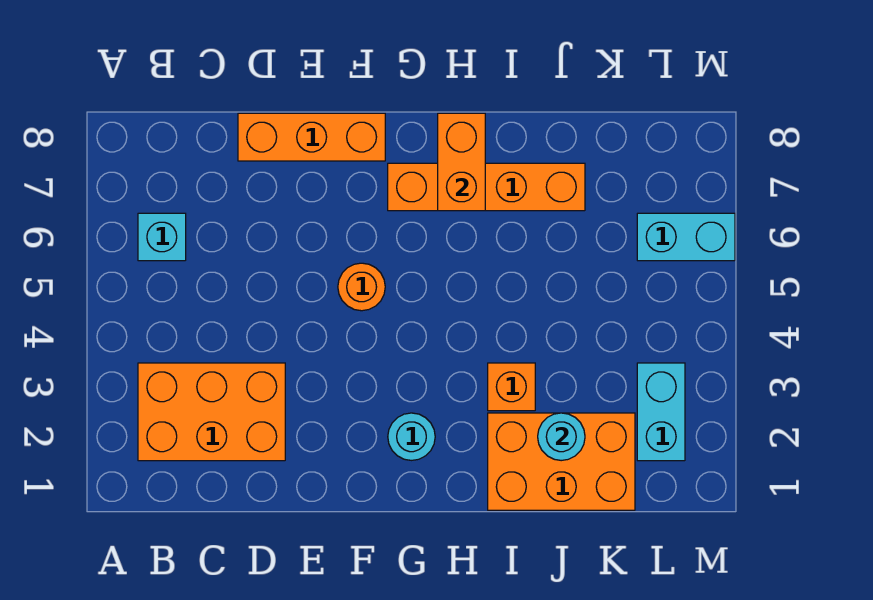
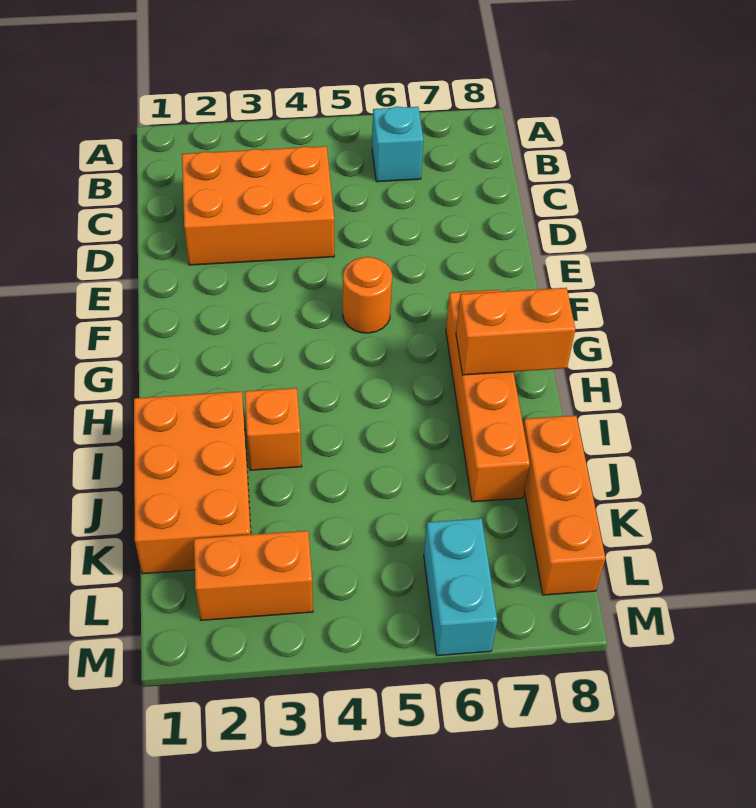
orange brick B2:D3 level 1 -> orange brick C2:D4 level 1
orange brick D8:F8 level 1 -> orange brick J8:L8 level 1
cyan round brick G2 level 1 -> none
cyan round brick J2 level 2 -> none
cyan brick L2:L3 level 1 -> orange brick L2:L3 level 1

